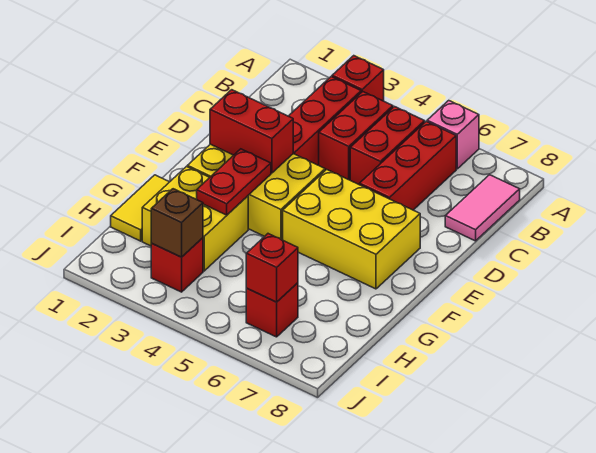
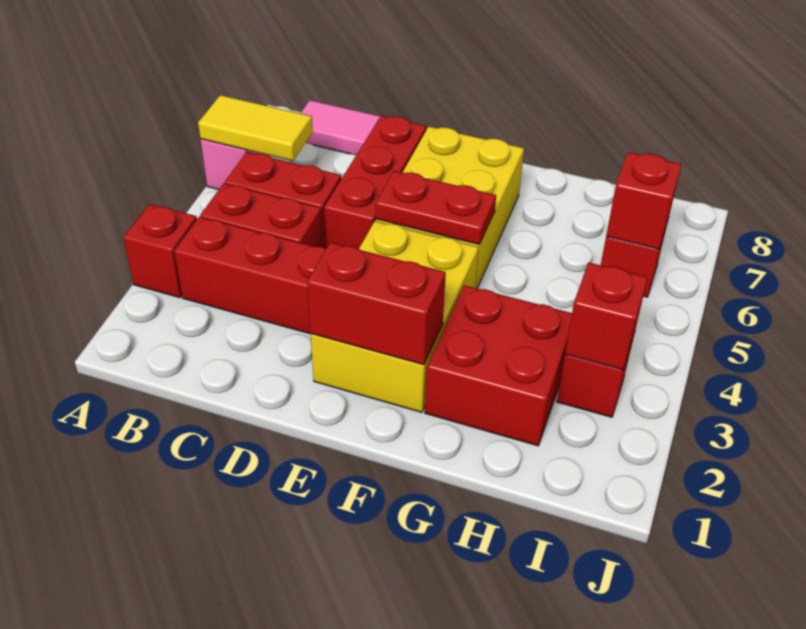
red brick B6:D6 level 1 -> red brick D5:D7 level 1
red brick E2:E3 level 2 -> red brick E2:F2 level 2
red plate F3:G3 level 2 -> red plate E5:F5 level 2
yellow tile G1:H1 level 1 -> yellow tile A6:B6 level 2
yellow brick G2:H3 level 1 -> red brick G2:H3 level 1
brown brick I3 level 2 -> red brick I3 level 2

